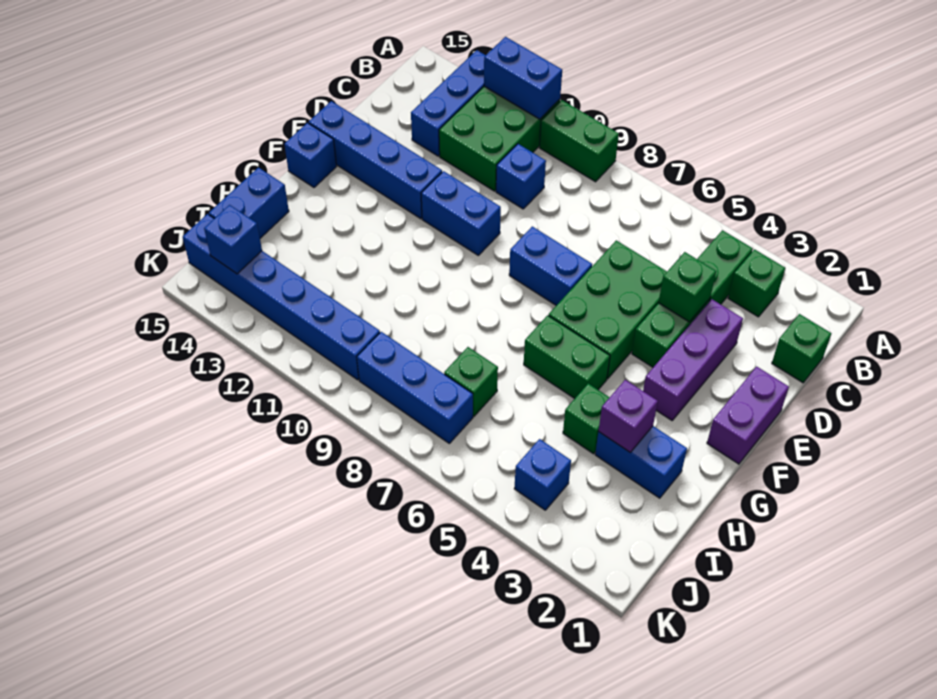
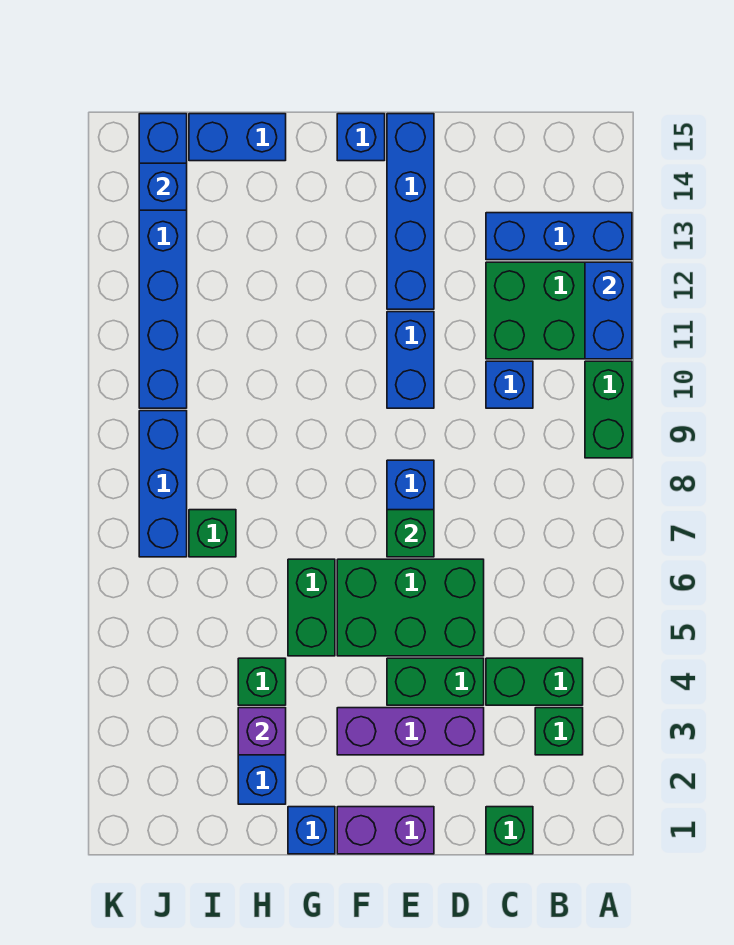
green brick D4 level 2 -> green brick E7 level 2
blue brick J4 level 1 -> blue brick G1 level 1

